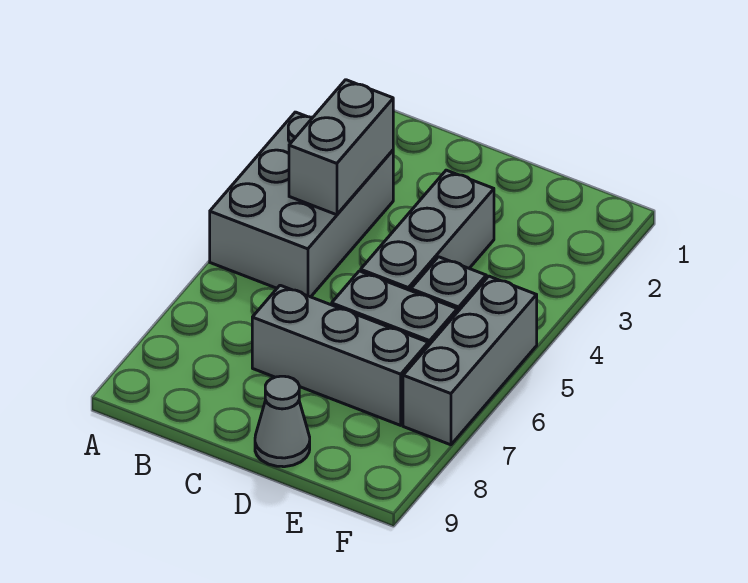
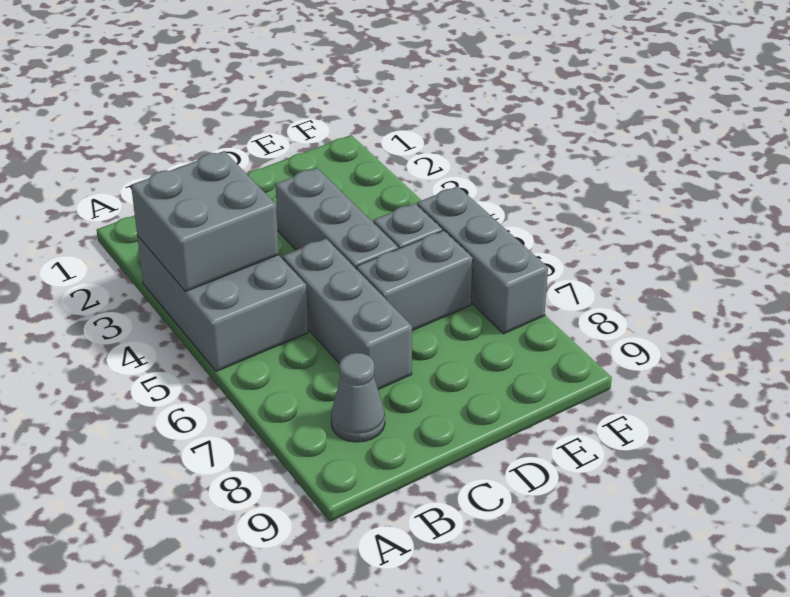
grey brick B3:B4 level 2 -> grey brick A3:B4 level 2
grey brick C7:E7 level 1 -> grey brick C5:C7 level 1
grey cone D9 level 1 -> grey cone B8 level 1

